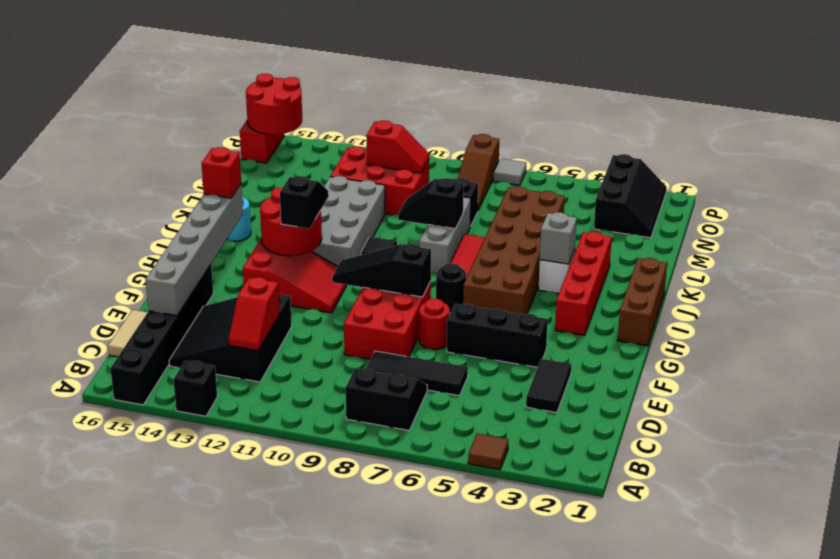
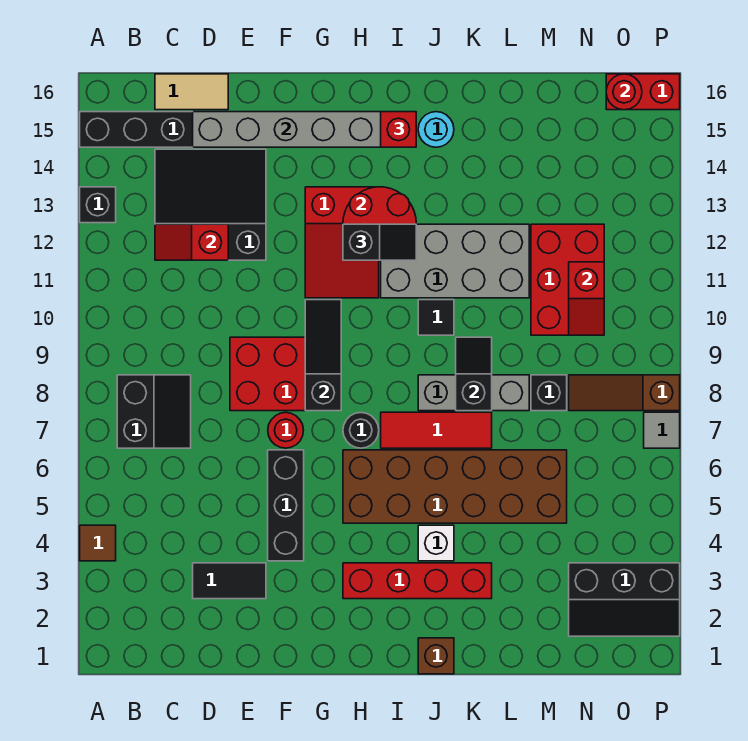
black tile D6:D8 level 1 -> none
brown brick H1:J1 level 1 -> brown brick J1 level 1
grey brick J4 level 2 -> none
red round brick O15:P16 level 2 -> red round brick O16 level 2

